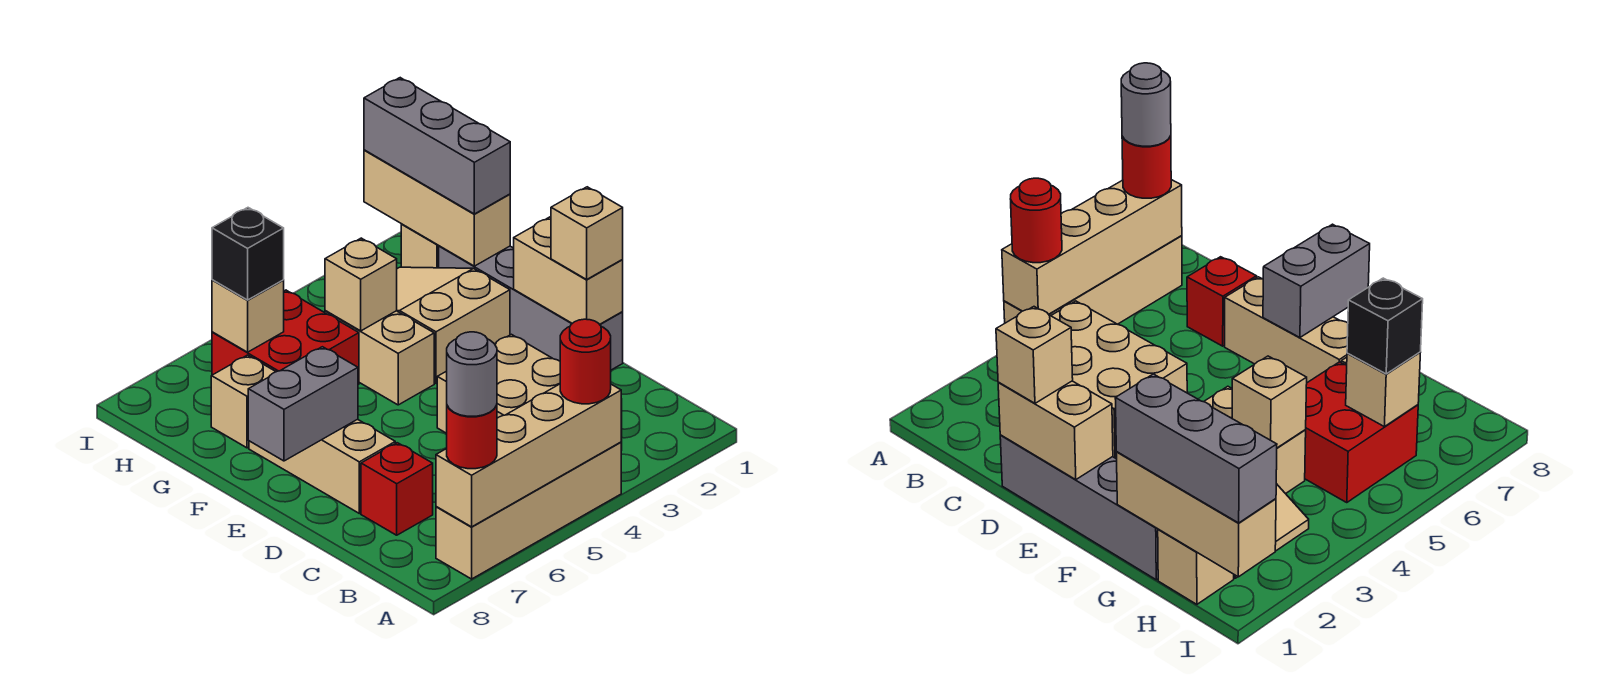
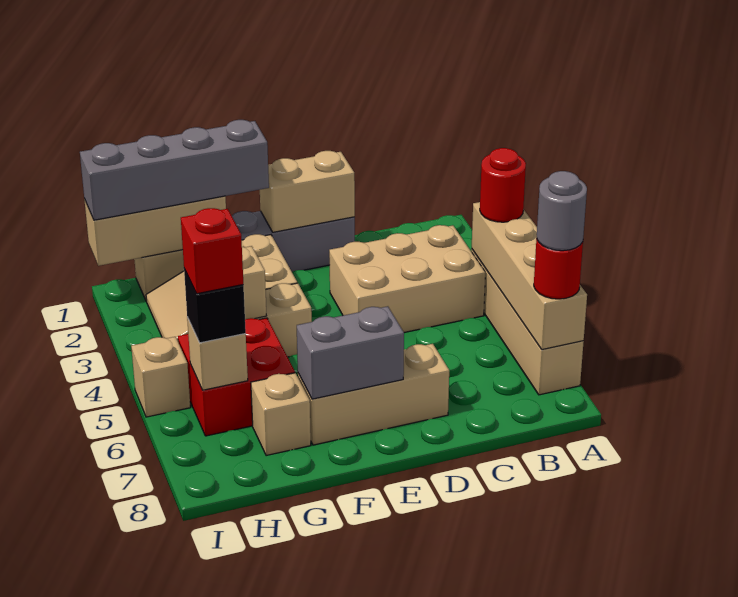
red brick C7 level 1 -> red brick H6 level 4
tan brick D1 level 3 -> tan brick I5 level 1
grey brick E7:E8 level 2 -> grey brick E7:F7 level 2
grey brick G1:I1 level 3 -> grey brick F1:I1 level 3

